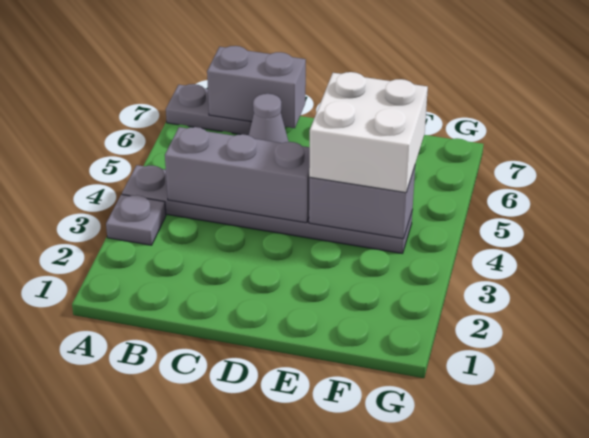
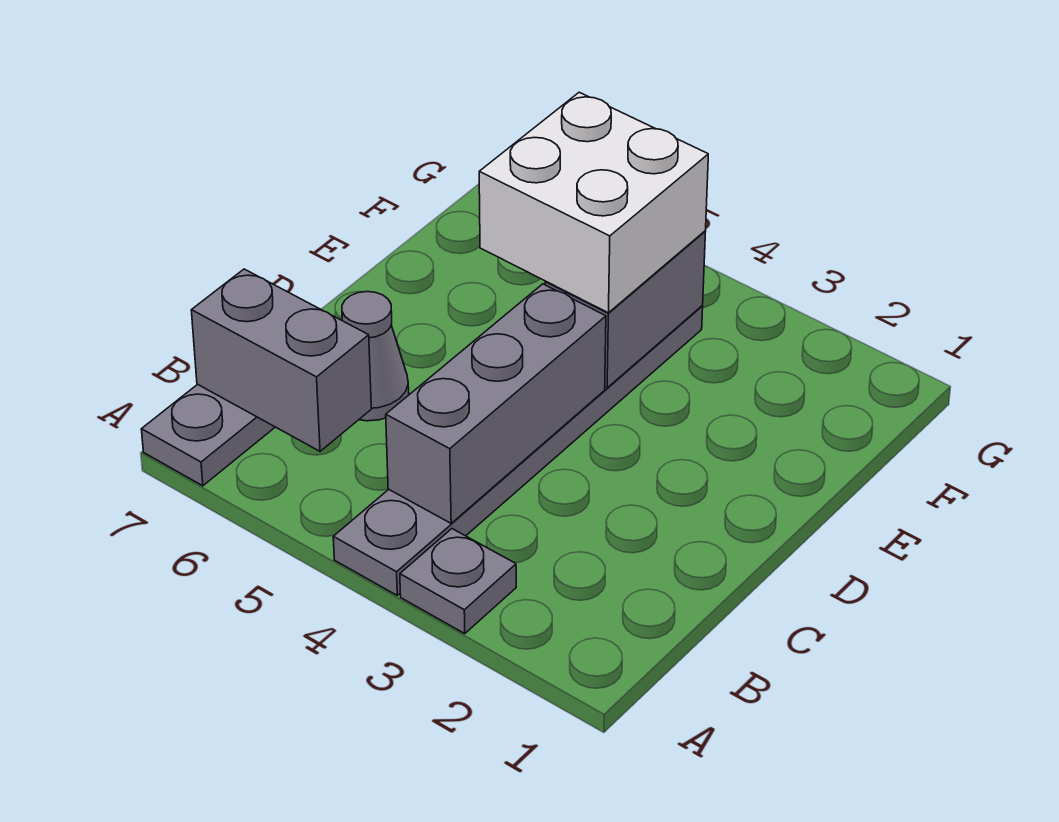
grey brick B7:C7 level 2 -> grey brick B6:B7 level 2

